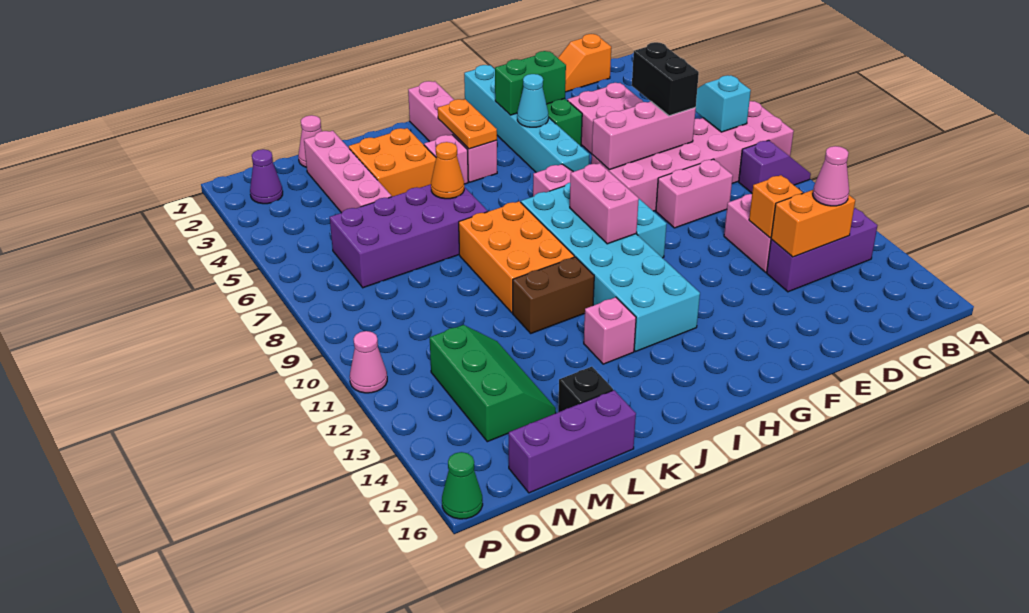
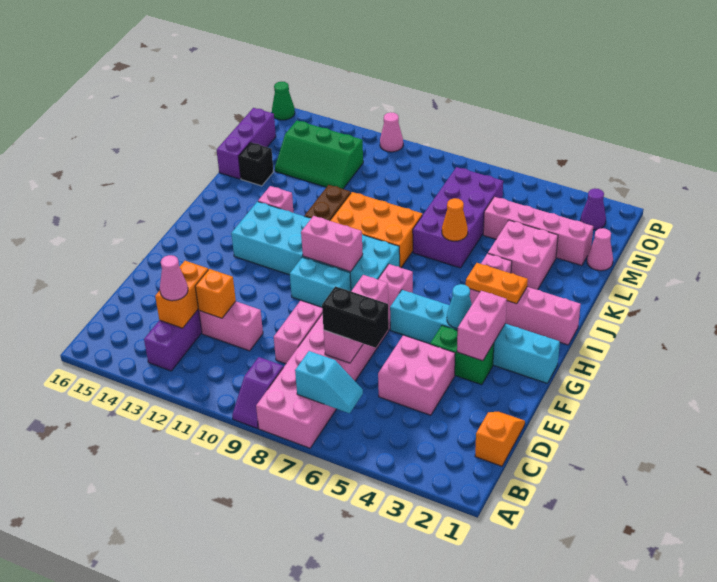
green brick F3:G3 level 2 -> pink brick F3:G3 level 2
orange brick K3:L4 level 1 -> pink brick K3:L4 level 1

